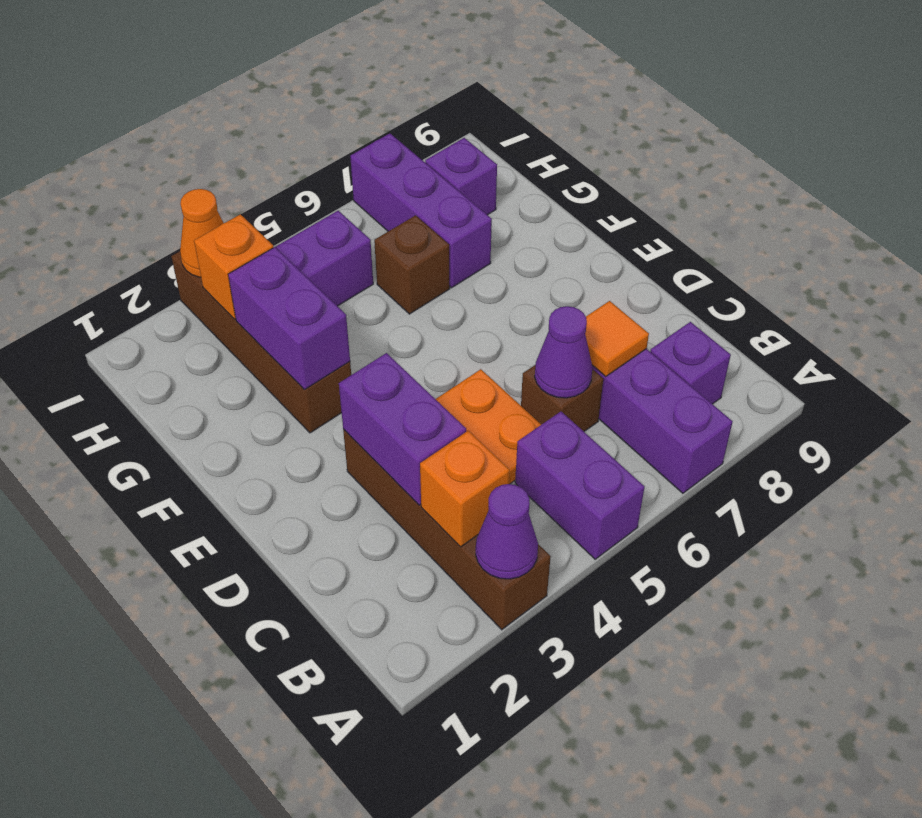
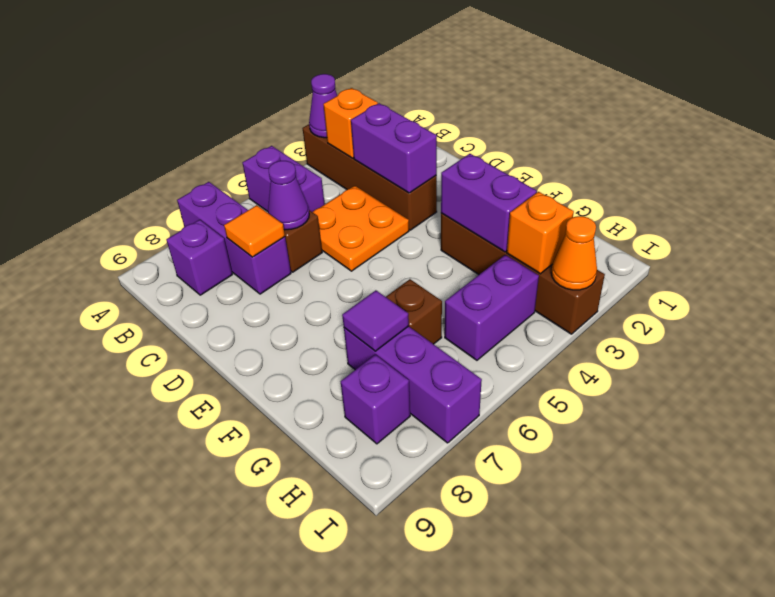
none -> purple tile G7 level 2

